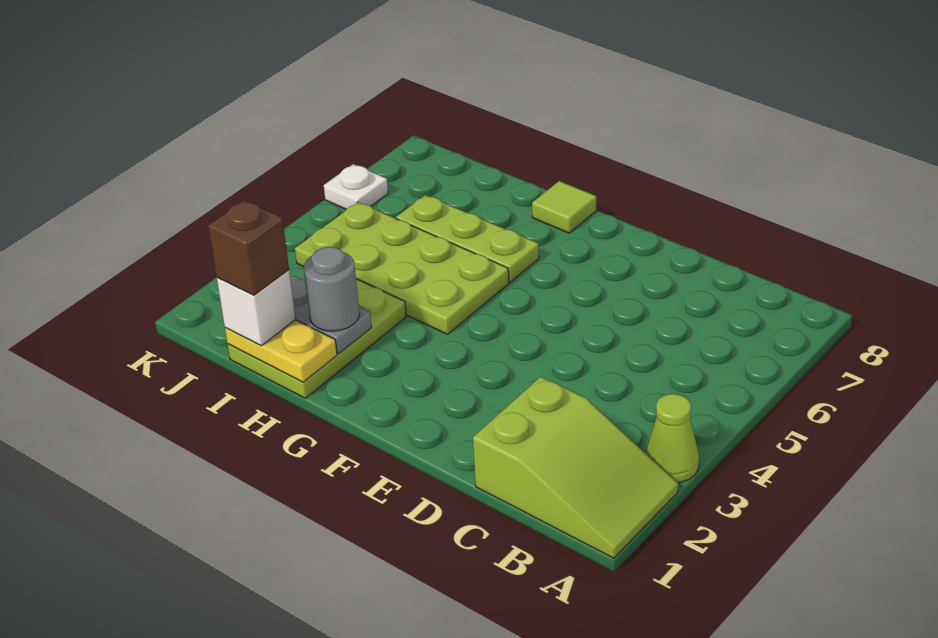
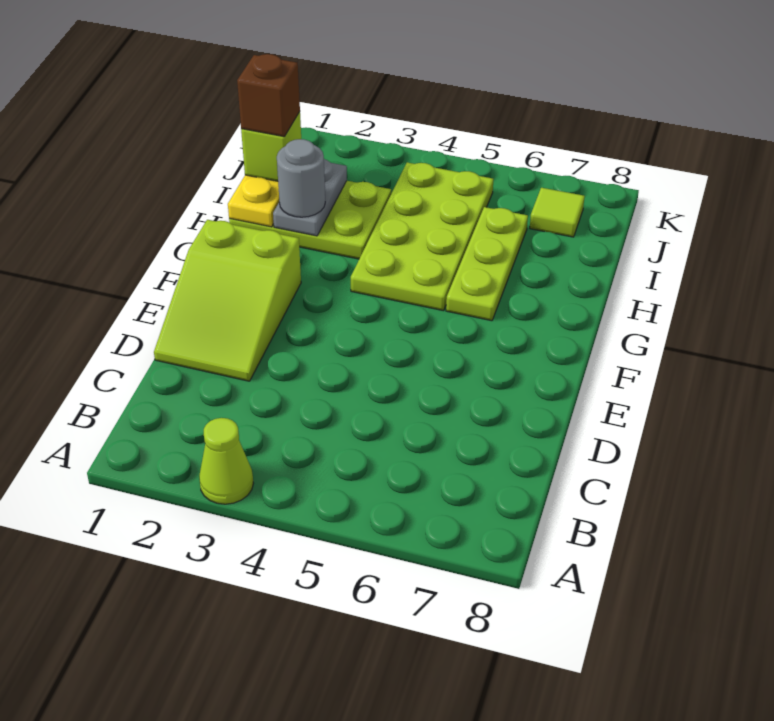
lime slope A1:C2 level 1 top C -> lime slope D1:F2 level 1 top F
lime tile G8 level 1 -> lime tile J7 level 1
white brick I1 level 3 -> lime brick I1 level 3
white plate K6 level 1 -> none

